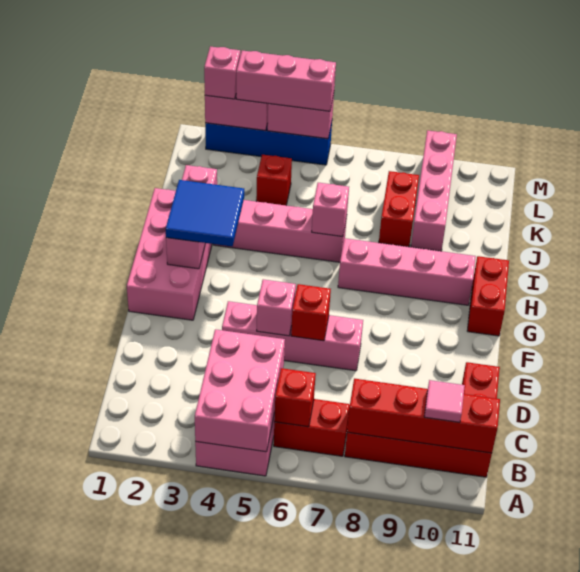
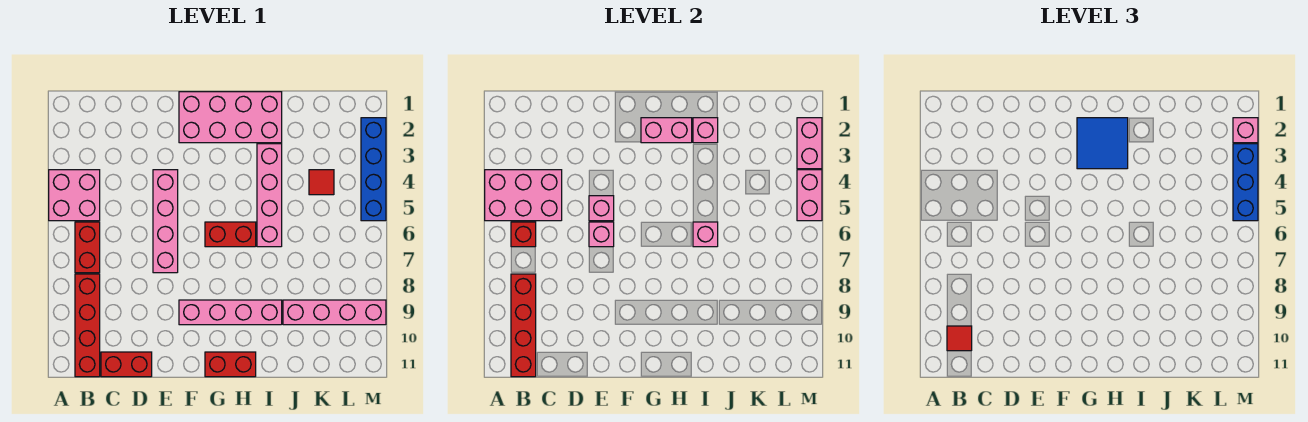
pink tile B10 level 3 -> red tile B10 level 3
red brick E6 level 2 -> pink brick E6 level 2
pink brick H7:H10 level 1 -> pink brick F9:I9 level 1
red brick J8:K8 level 1 -> red brick G6:H6 level 1
red brick K4 level 1 -> red tile K4 level 1
pink brick M3:M5 level 3 -> blue brick M3:M5 level 3

